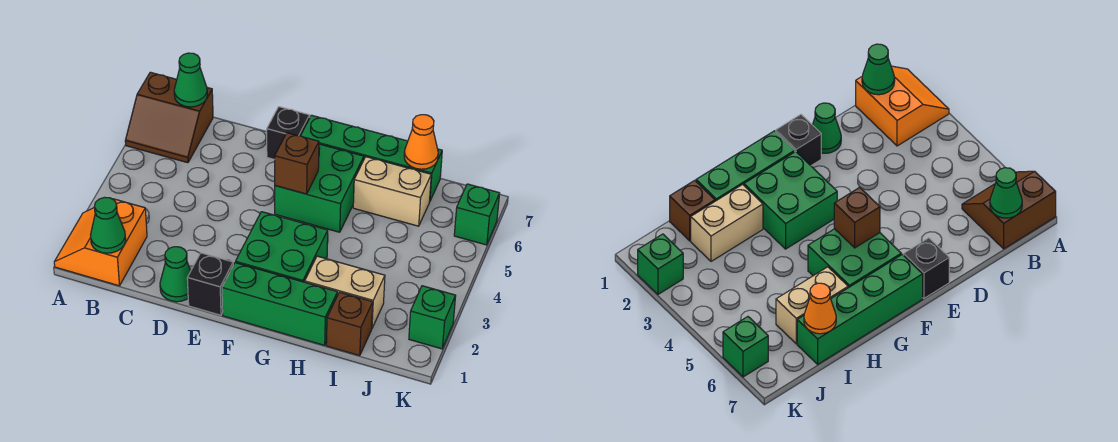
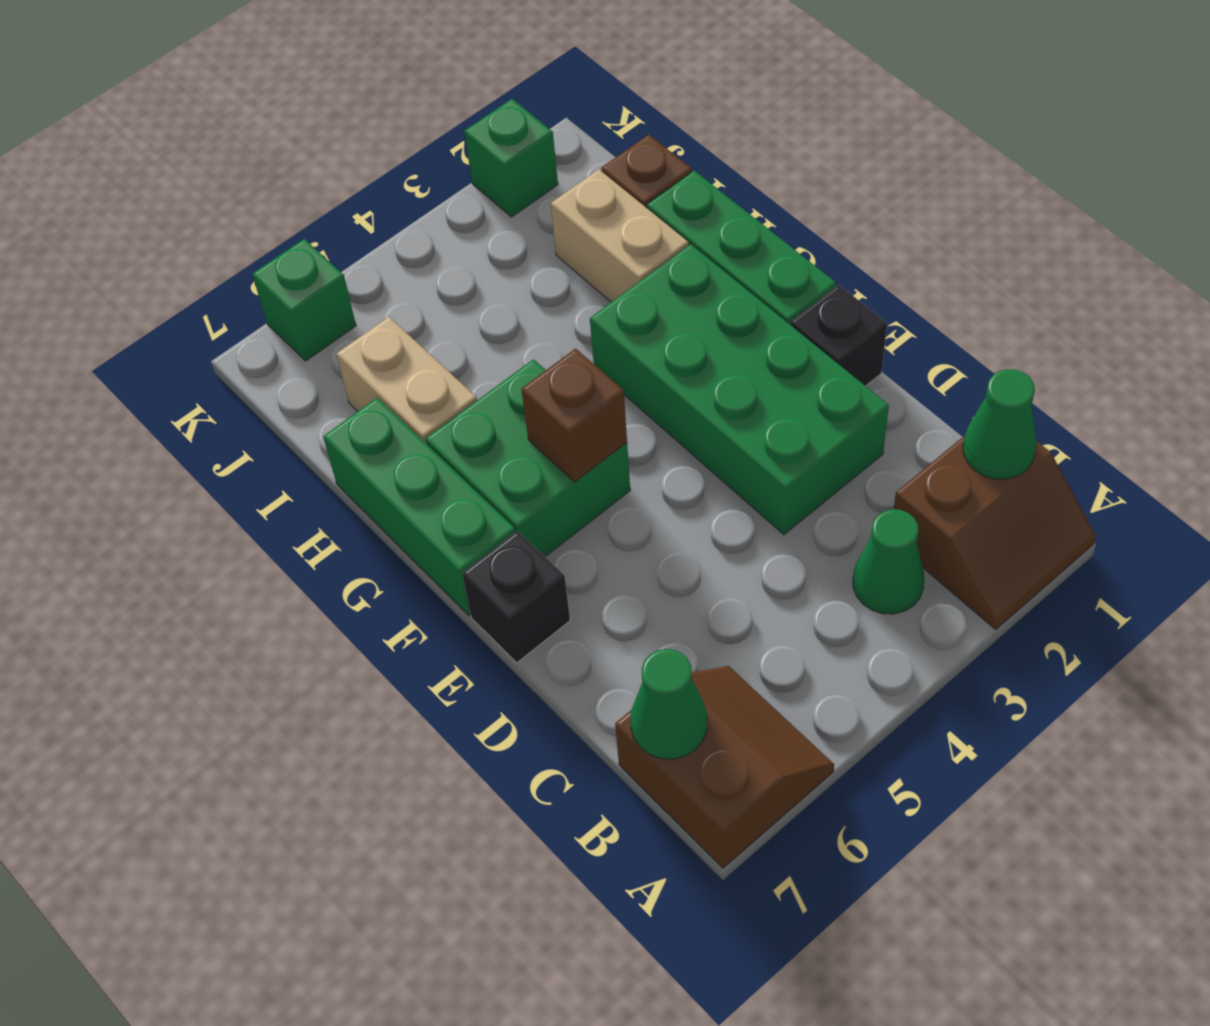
orange slope A1:B2 level 1 top B -> brown slope A1:B2 level 1 top B
green cone D1 level 1 -> green cone B3 level 1
green brick F2:G3 level 1 -> green brick D2:G3 level 1
green brick F7:I7 level 1 -> green brick F7:H7 level 1
orange cone I7 level 2 -> none

